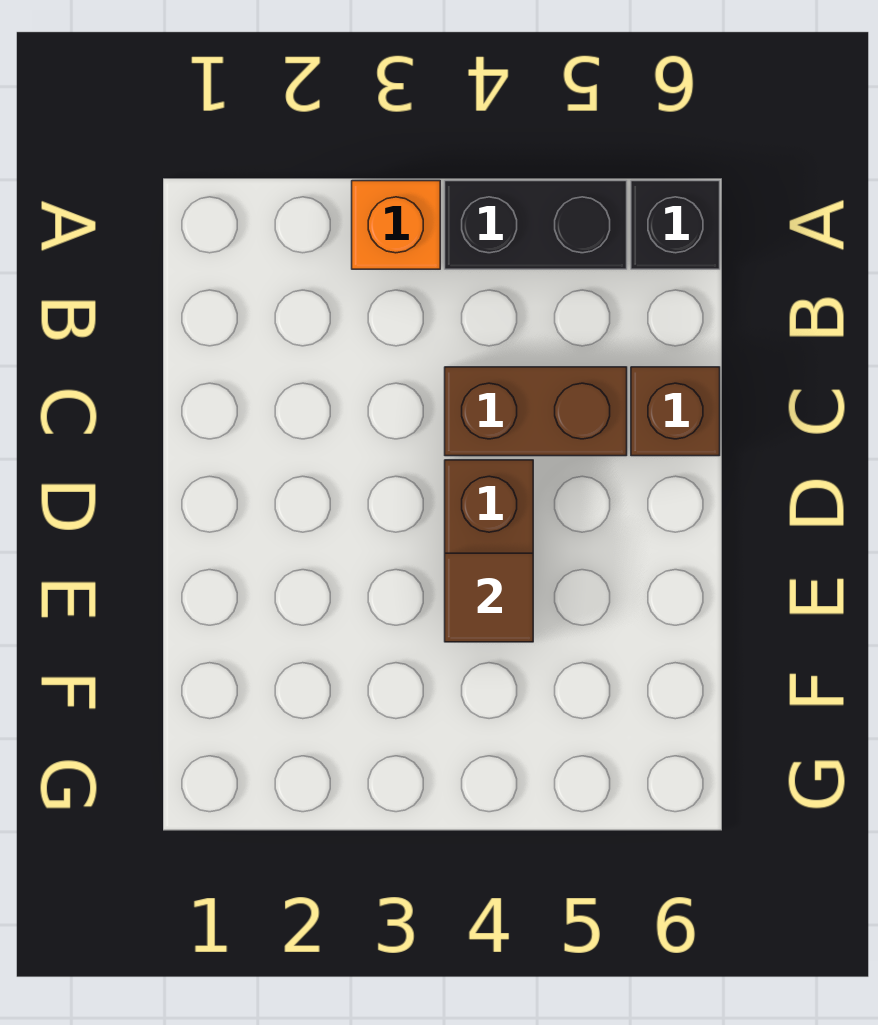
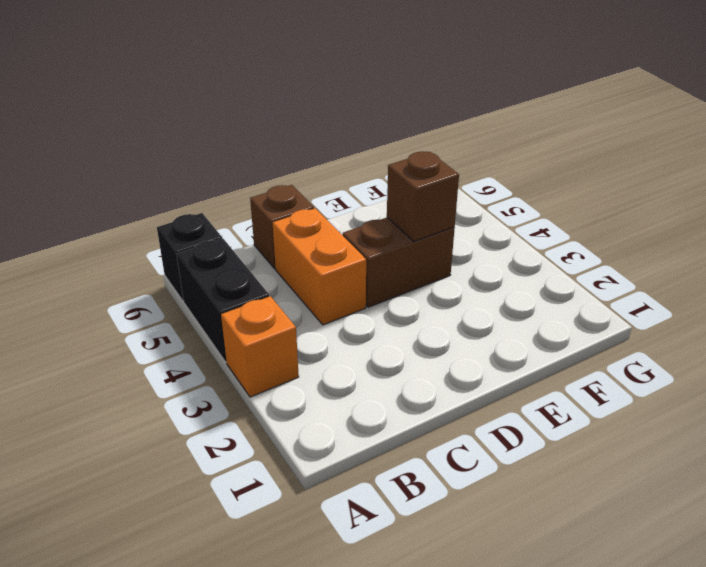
brown brick C4:C5 level 1 -> orange brick C4:C5 level 1
brown tile E4 level 2 -> brown brick E4 level 2

